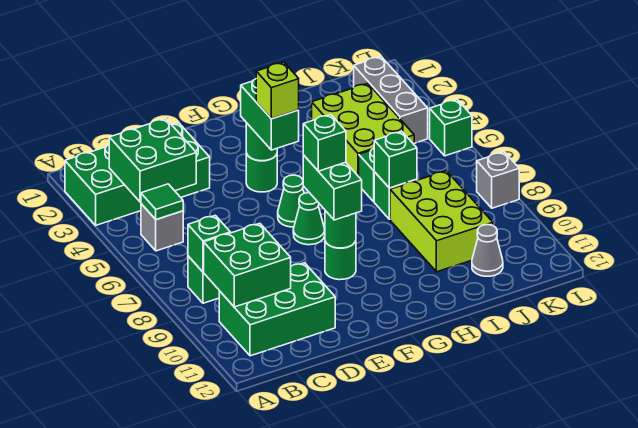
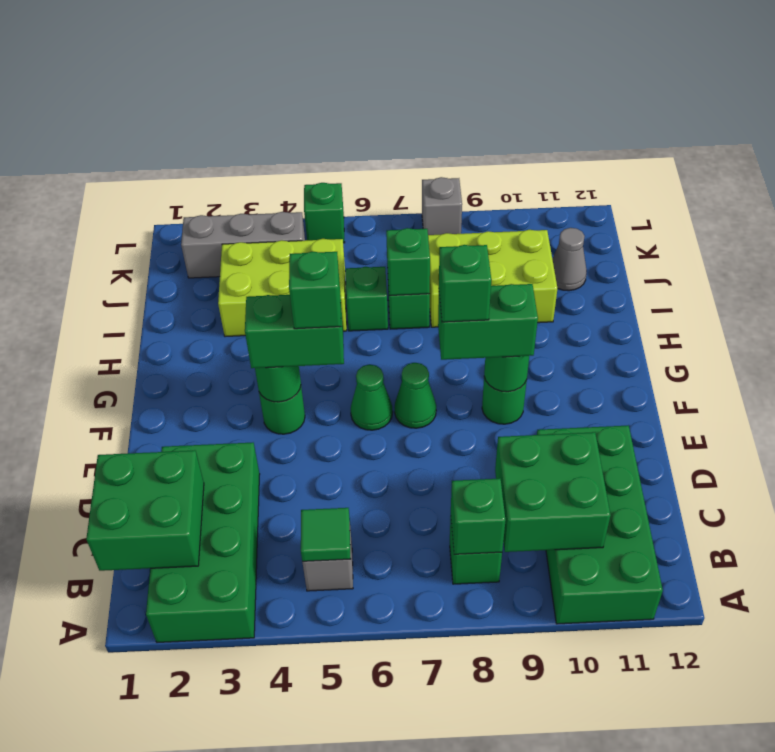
green brick B3:C4 level 2 -> green brick B1:C2 level 2
green brick B10:D11 level 1 -> green brick A10:D11 level 1
lime brick F5 level 4 -> green brick F5 level 4

